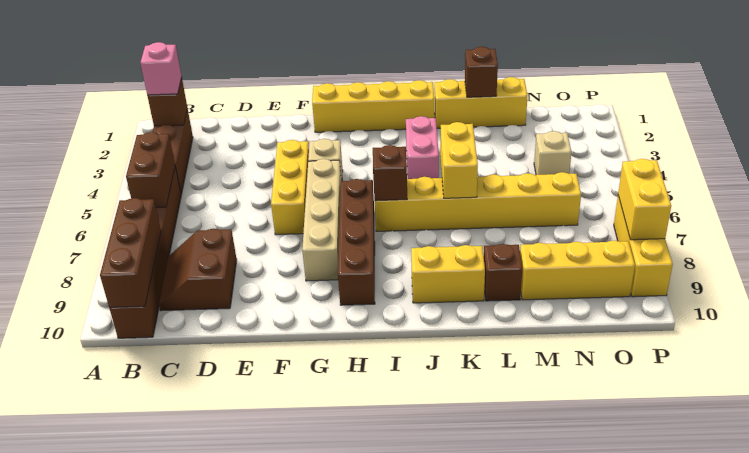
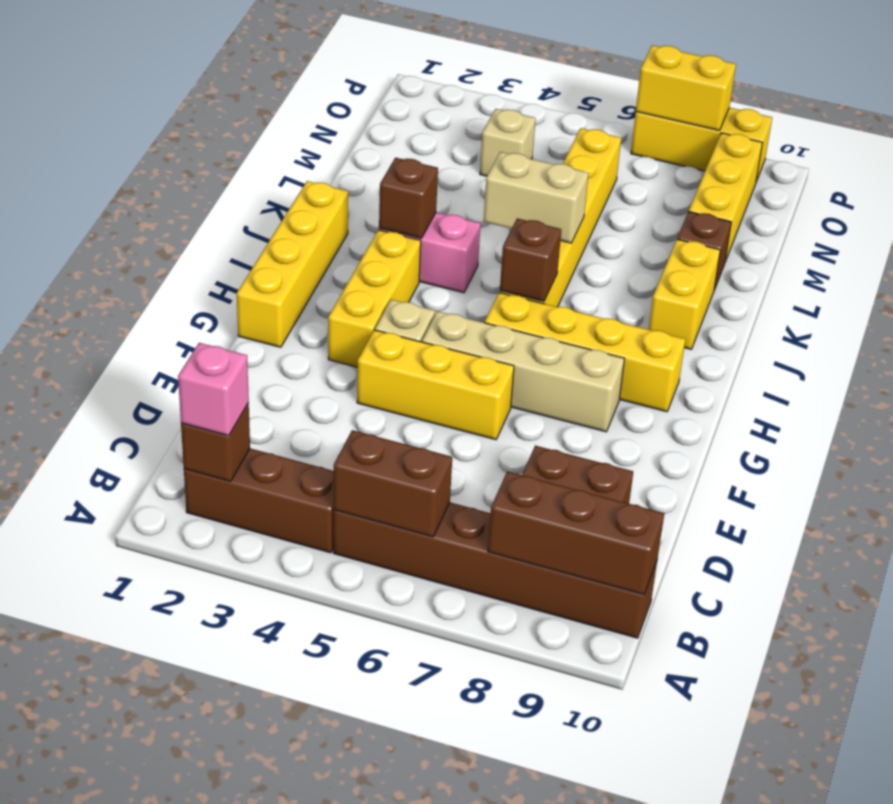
brown brick H6:H9 level 1 -> yellow brick H6:H9 level 1
yellow brick K1:M1 level 1 -> yellow brick G3:I3 level 1
yellow brick K5:K6 level 2 -> tan brick K5:K6 level 2
brown brick L1 level 2 -> brown brick J3 level 2

